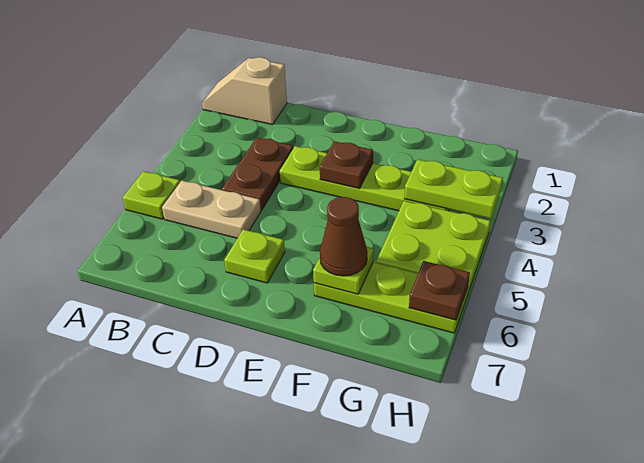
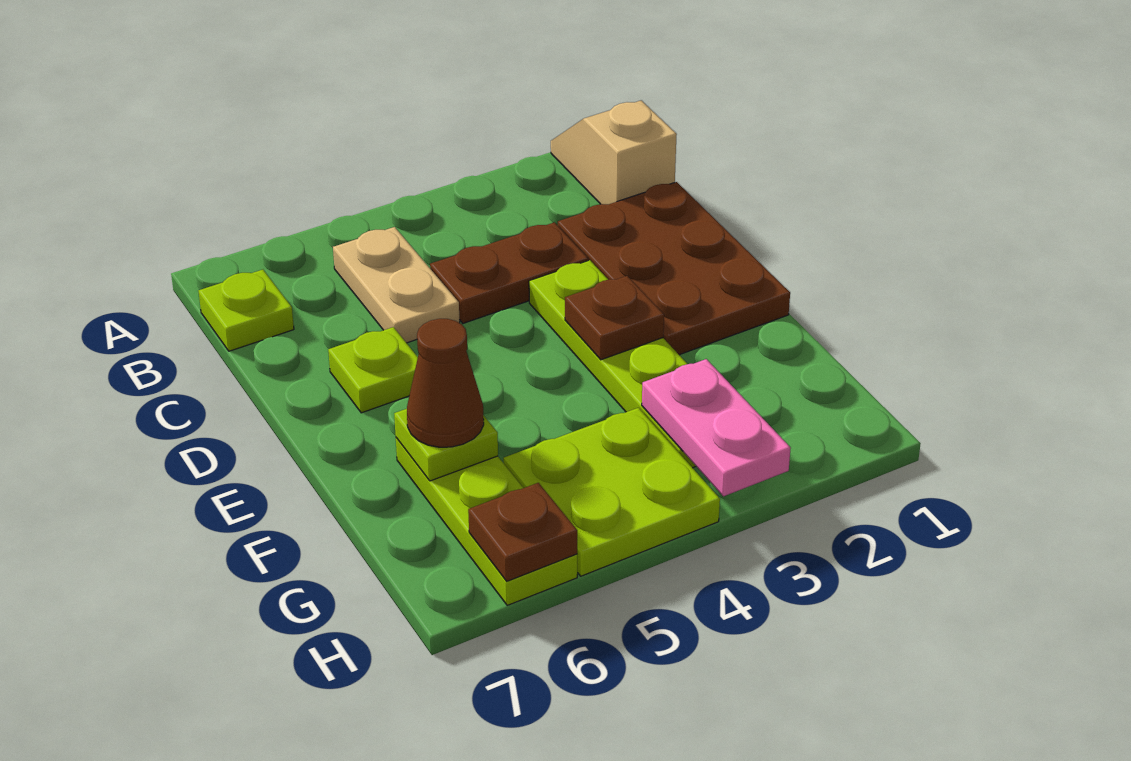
lime plate A5 level 1 -> lime plate B7 level 1
none -> brown plate C1:E2 level 1
lime plate G3:H3 level 2 -> pink plate G3:H3 level 2

